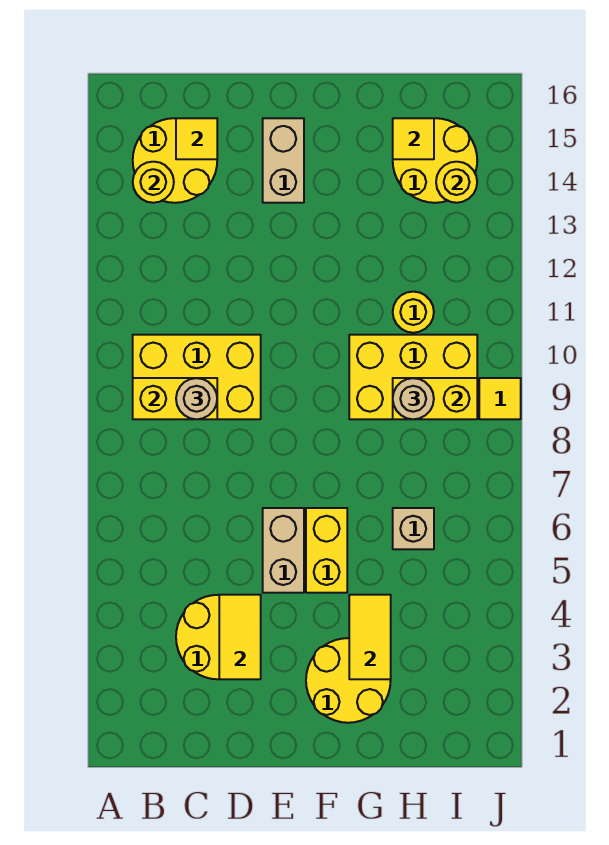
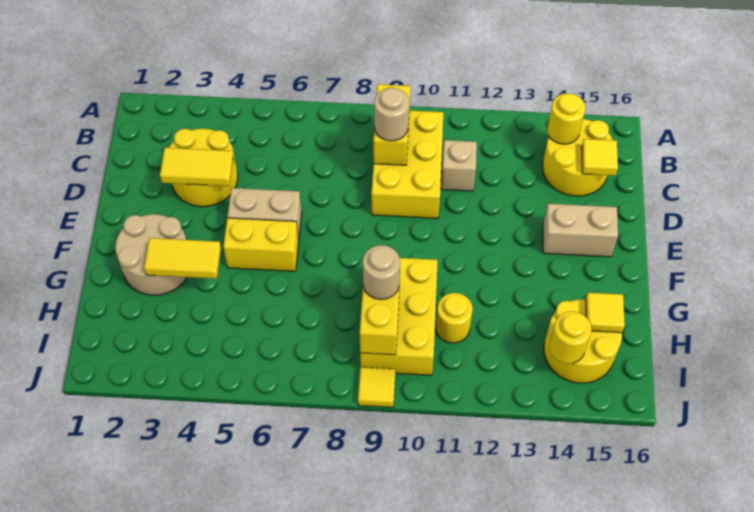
yellow round brick F2:G3 level 1 -> tan round brick F2:G3 level 1
tan brick H6 level 1 -> tan brick C11 level 1

